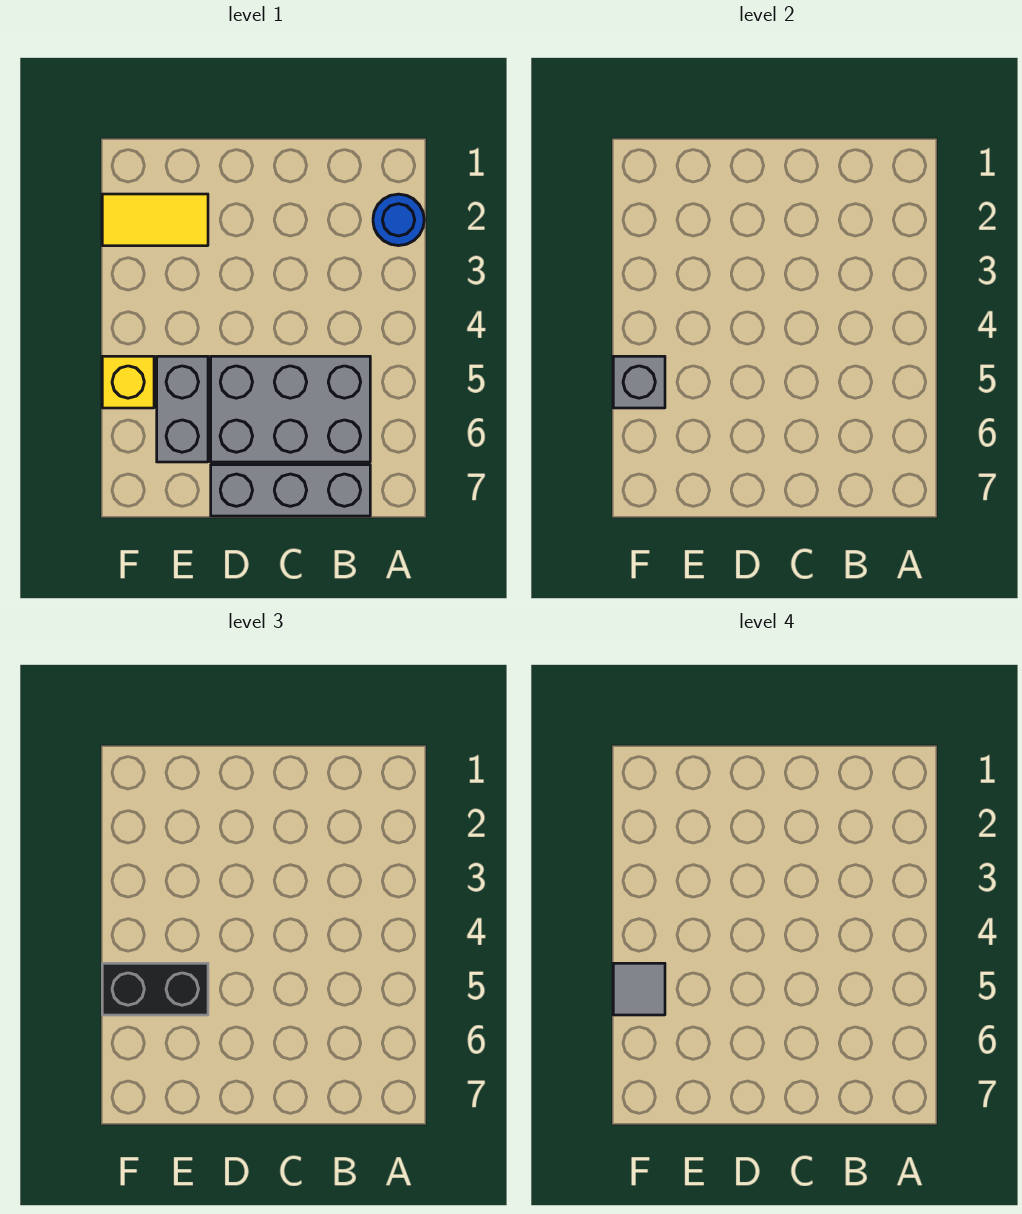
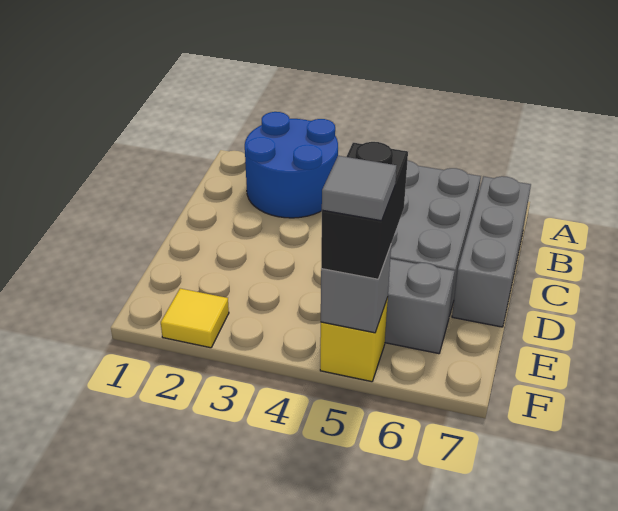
blue round brick A2 level 1 -> blue round brick A2:B3 level 1
yellow tile E2:F2 level 1 -> yellow tile F2 level 1

